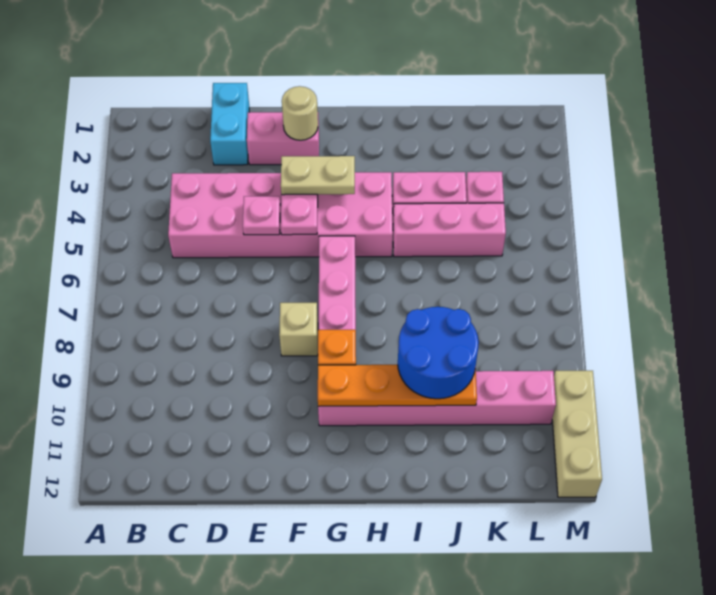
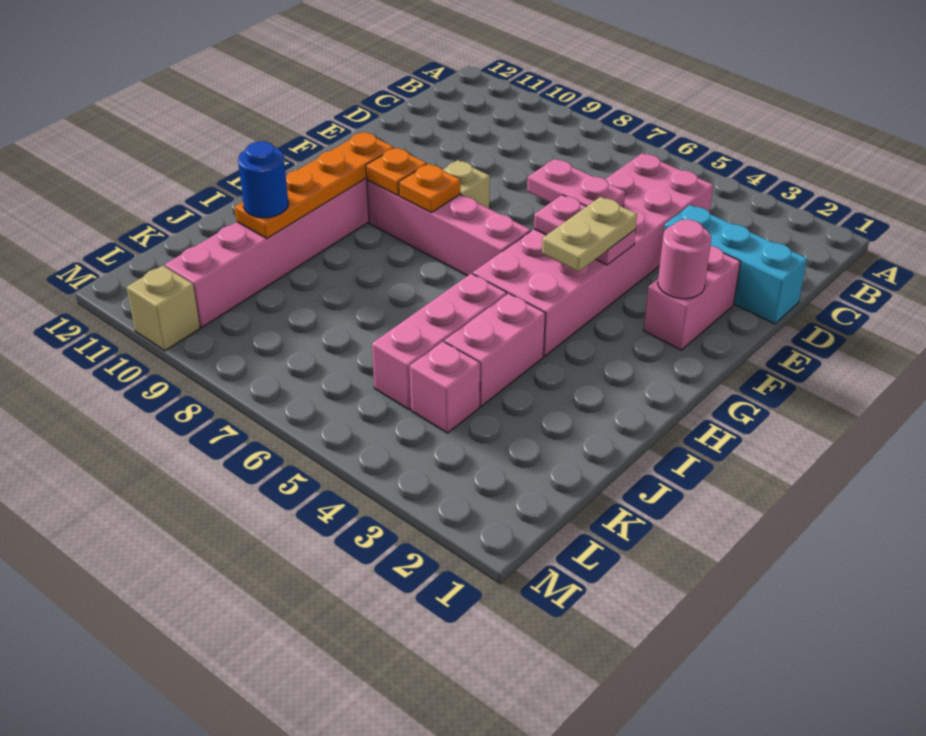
cyan brick D1:D2 level 1 -> cyan brick D1:D3 level 1
pink plate E5 level 2 -> pink plate E5:E6 level 2
tan round brick F2 level 2 -> pink round brick F2 level 2
none -> orange plate G8 level 2
blue round brick I9:J10 level 3 -> blue round brick J10 level 3
tan brick M10:M12 level 1 -> tan brick M10 level 1

